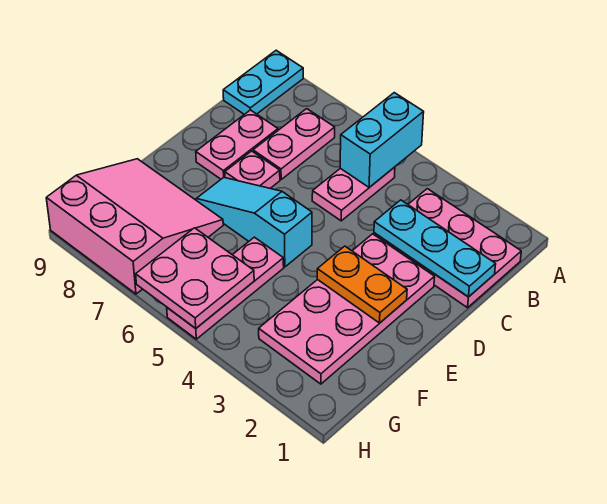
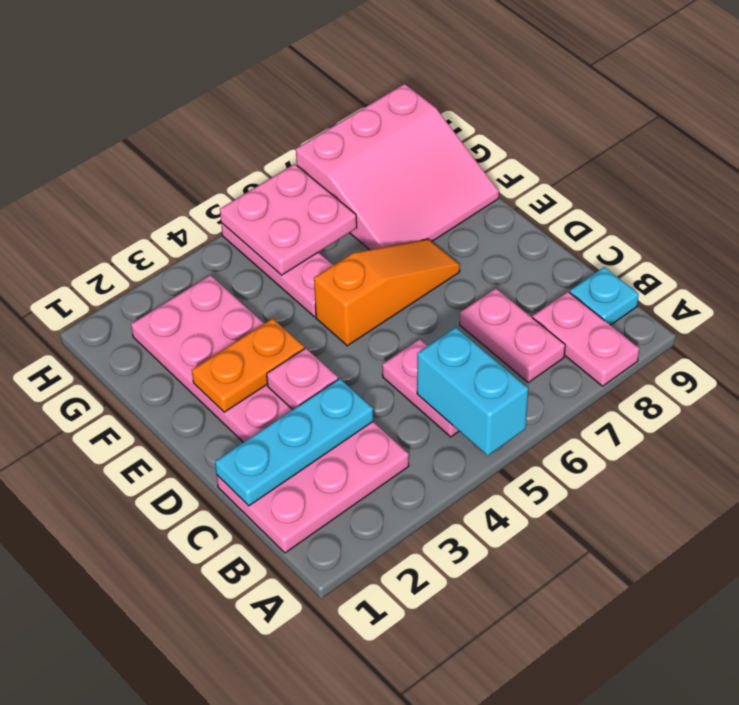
cyan plate A9:B9 level 1 -> cyan plate B9 level 1
pink plate C8:D8 level 1 -> pink plate A8:B8 level 1
pink plate D7 level 1 -> pink plate D3 level 2
cyan slope E5:E7 level 1 top 5 -> orange slope E5:E7 level 1 top 5

